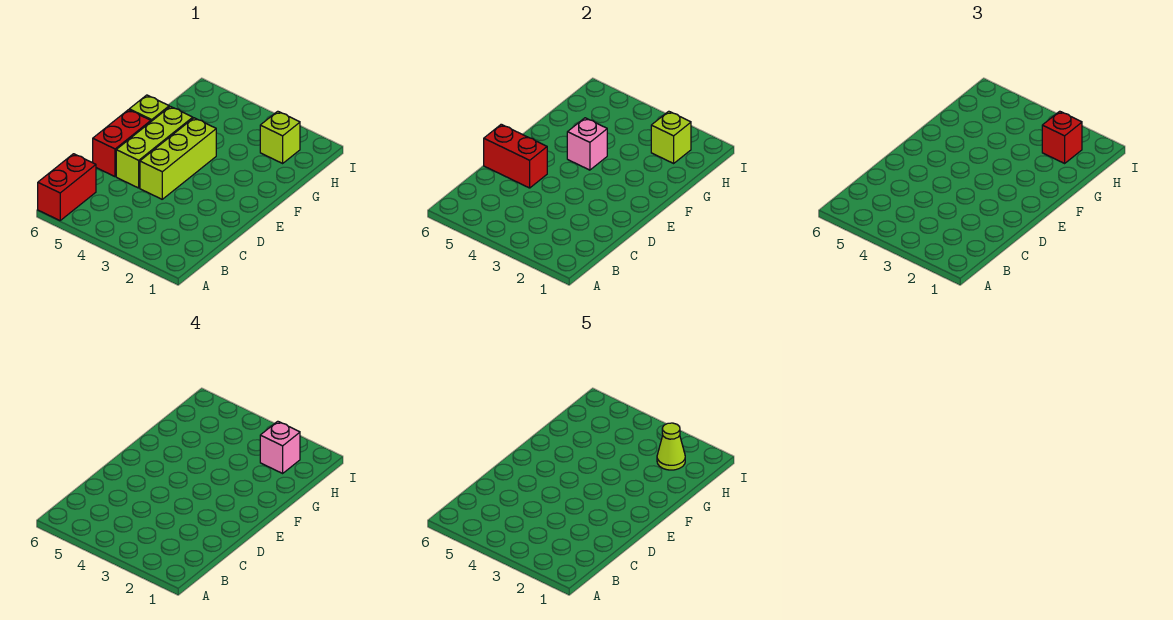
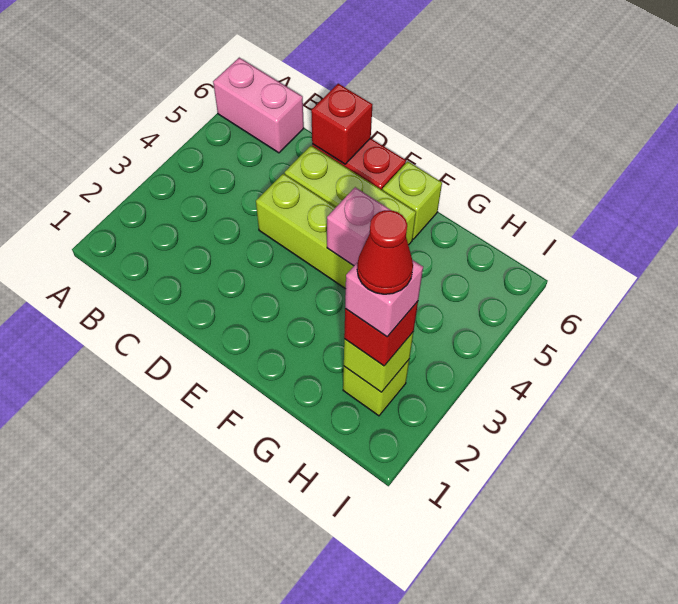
red brick A6:B6 level 1 -> pink brick A6:B6 level 1
red brick D5:D6 level 2 -> red brick D6 level 2
lime cone H2 level 5 -> red cone H2 level 5

